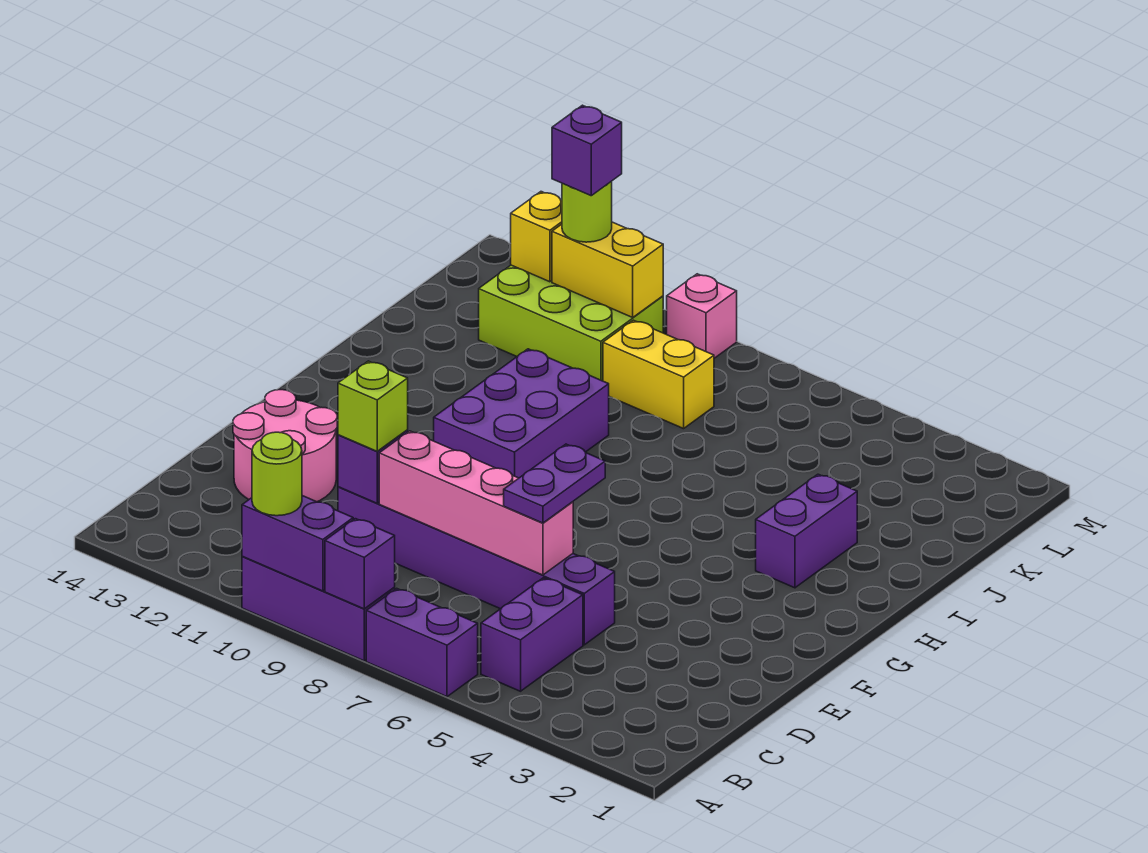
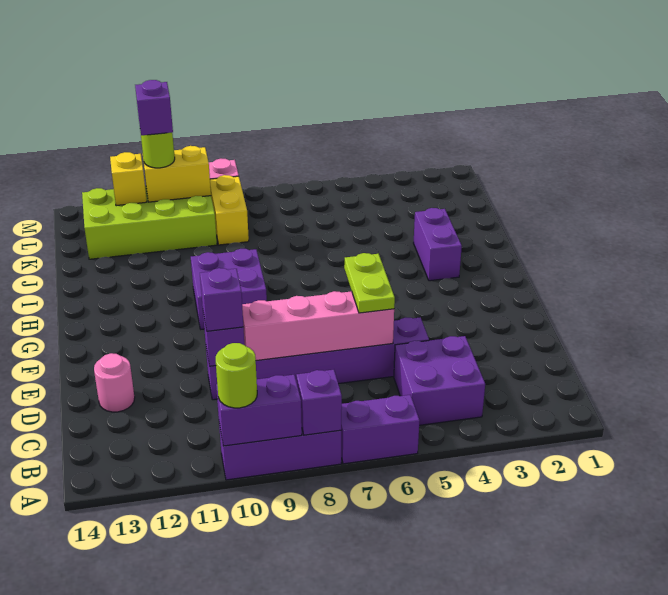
purple brick B5:C5 level 1 -> purple brick B4:C5 level 1
purple plate D6:E6 level 3 -> lime plate D6:E6 level 3
lime brick D10 level 3 -> purple brick D10 level 3
pink round brick D12:E13 level 1 -> pink round brick D13 level 1
purple brick G9:I10 level 1 -> purple brick G9:H10 level 1
yellow brick K8:K9 level 1 -> yellow brick K9:L9 level 1
lime brick K10:L12 level 1 -> lime brick K10:L13 level 1

